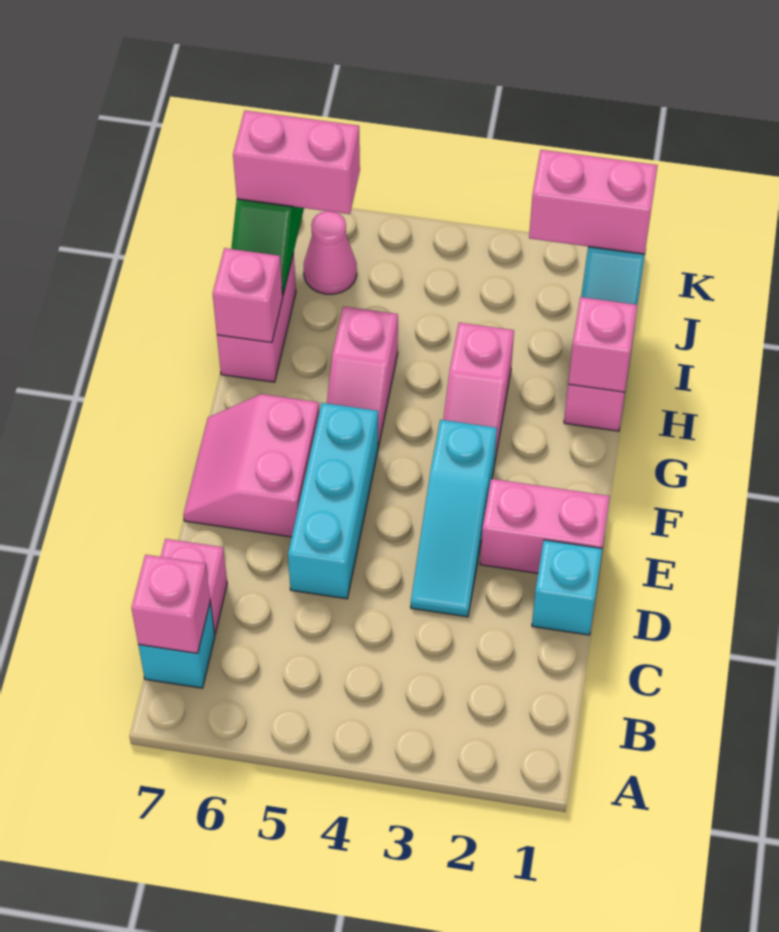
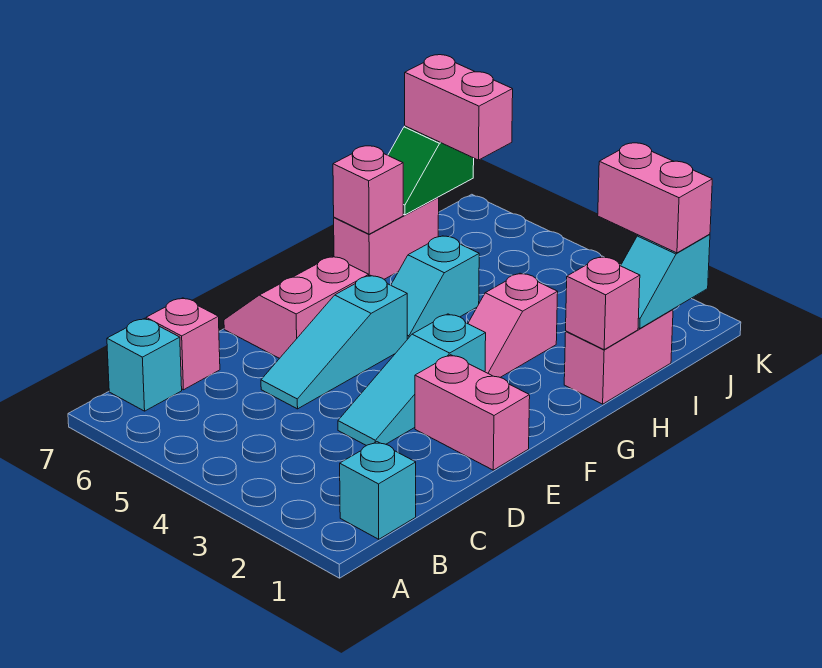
pink brick B7 level 2 -> none
cyan brick D1 level 1 -> cyan brick B1 level 1
cyan brick D5:F5 level 1 -> cyan slope D5:F5 level 1 top F
pink slope G5:H5 level 1 top H -> cyan slope G5:H5 level 1 top H
pink cone J6 level 1 -> none

